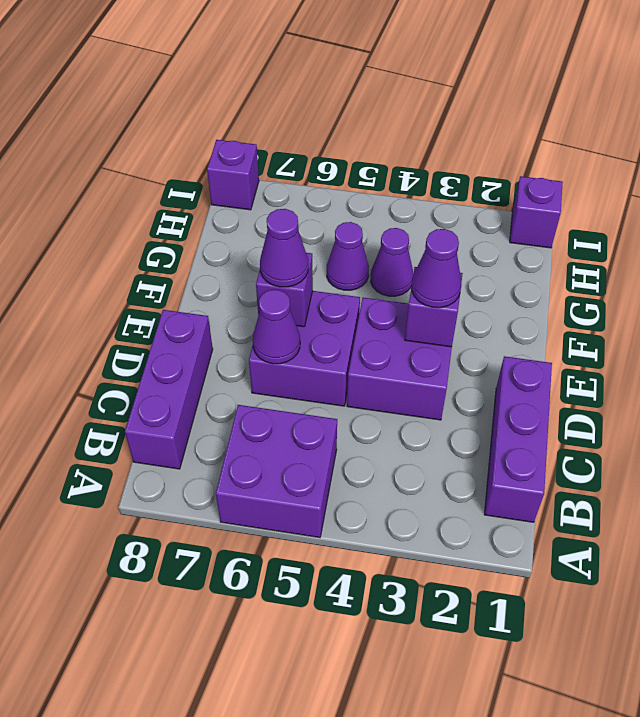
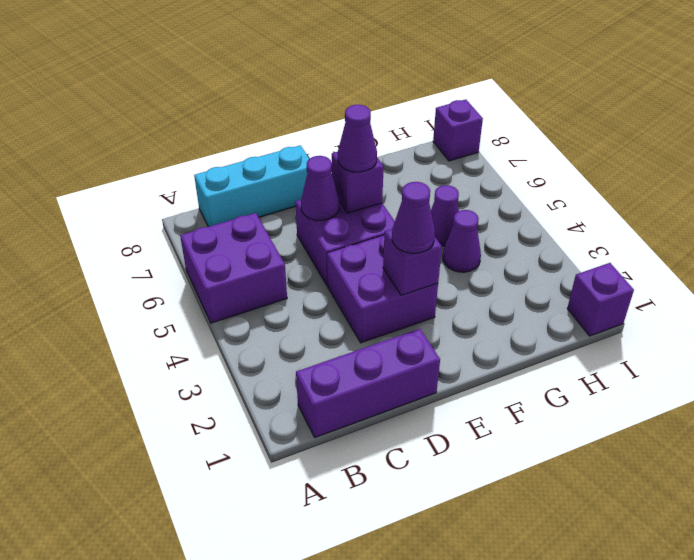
purple brick B8:D8 level 1 -> cyan brick B8:D8 level 1

